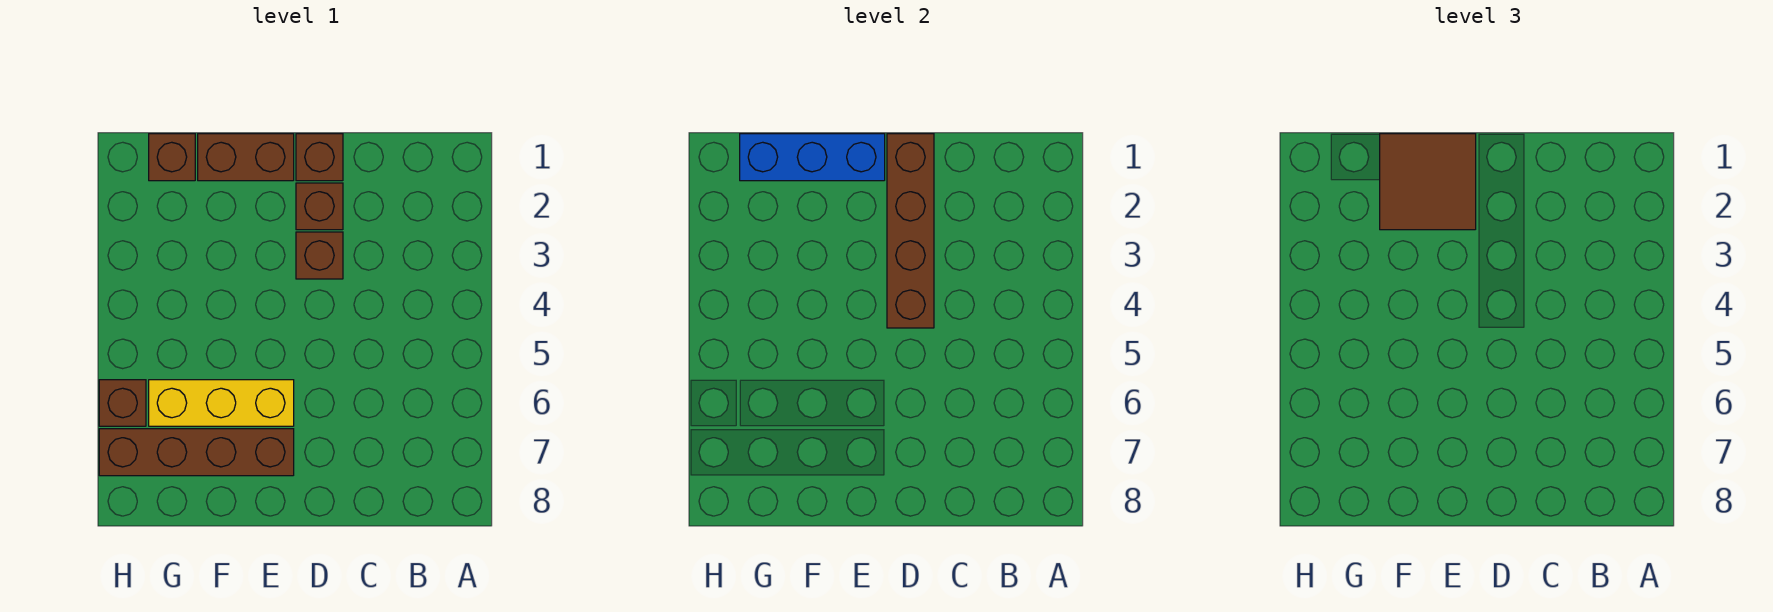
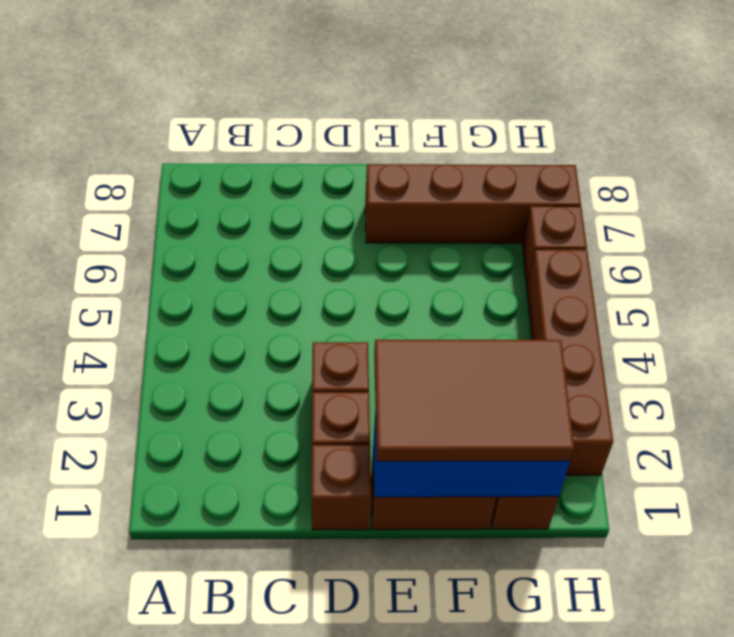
brown brick D1:D4 level 2 -> brown brick H2:H5 level 1
brown tile E1:F2 level 3 -> brown tile E1:G2 level 3
yellow brick E6:G6 level 1 -> none

